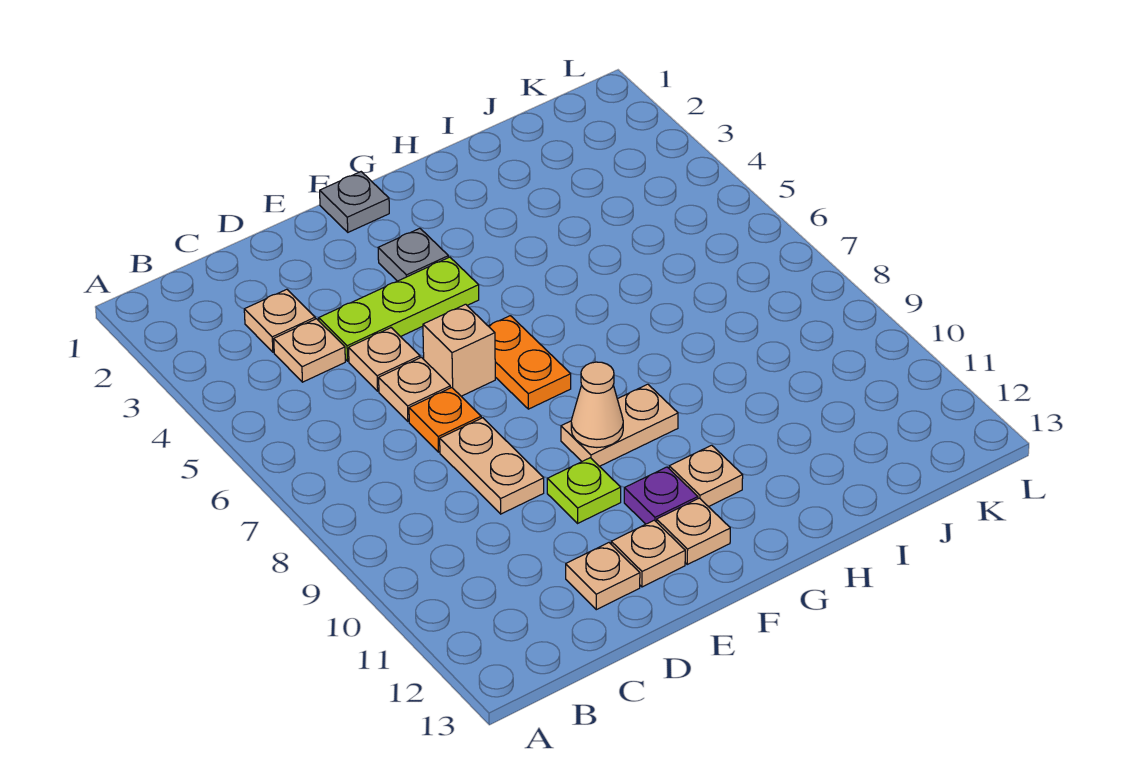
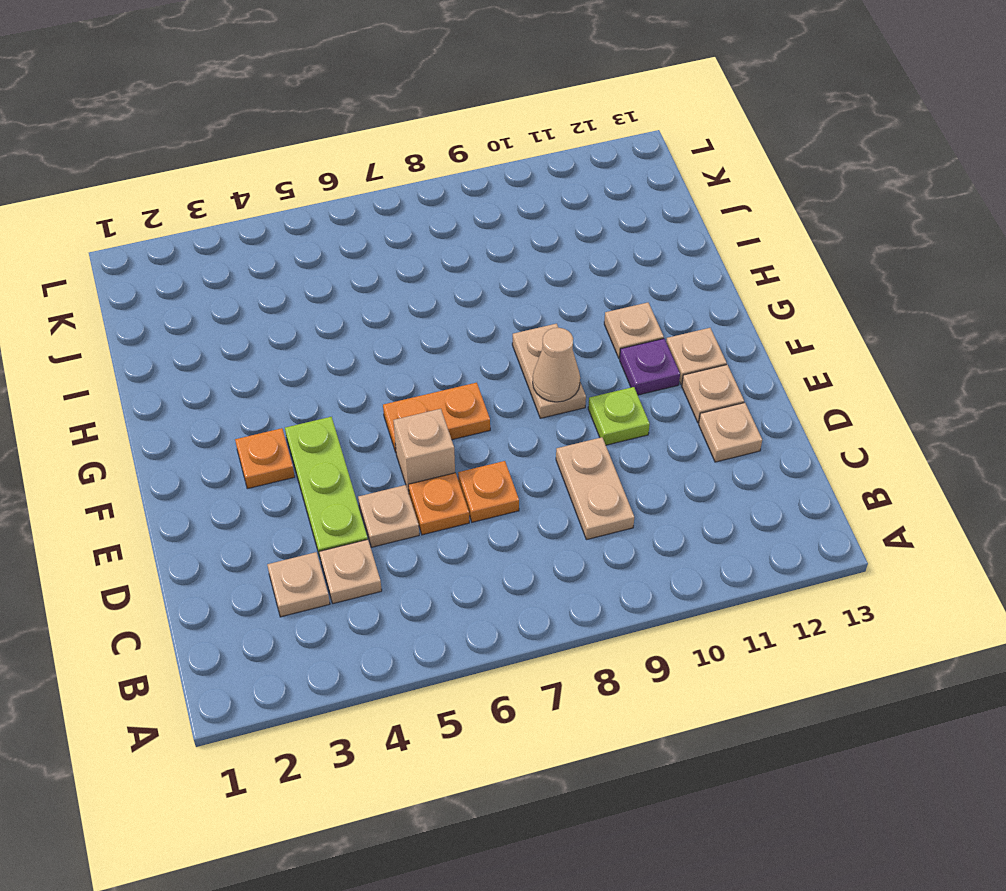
tan plate D6 level 1 -> orange plate D6 level 1
tan plate D8:D9 level 1 -> tan plate C9:D9 level 1
grey plate F1 level 1 -> none
grey plate F3 level 1 -> orange plate F3 level 1

